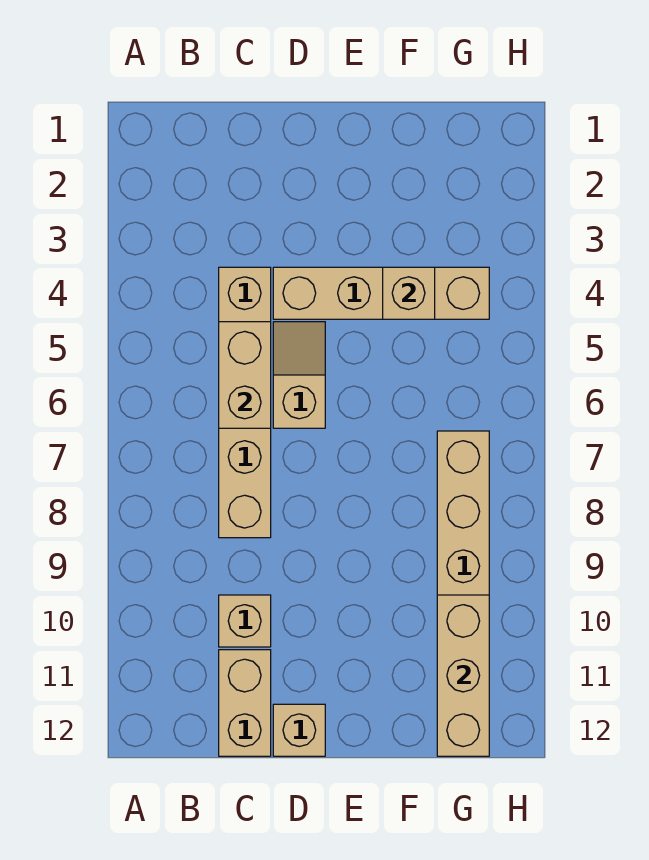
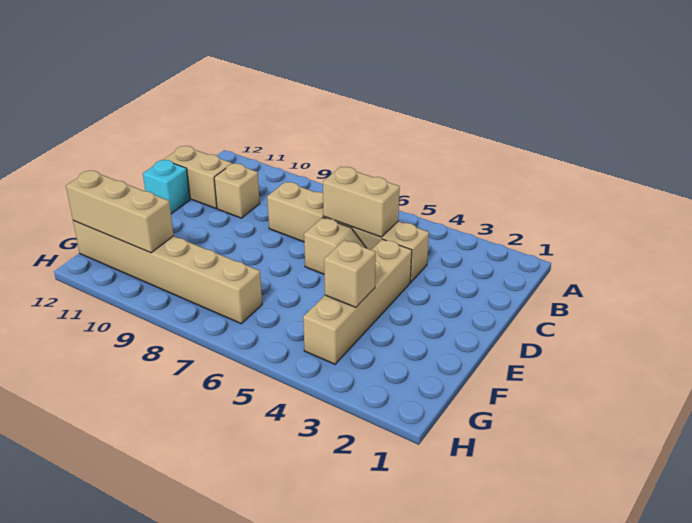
tan brick D12 level 1 -> cyan brick D12 level 1

